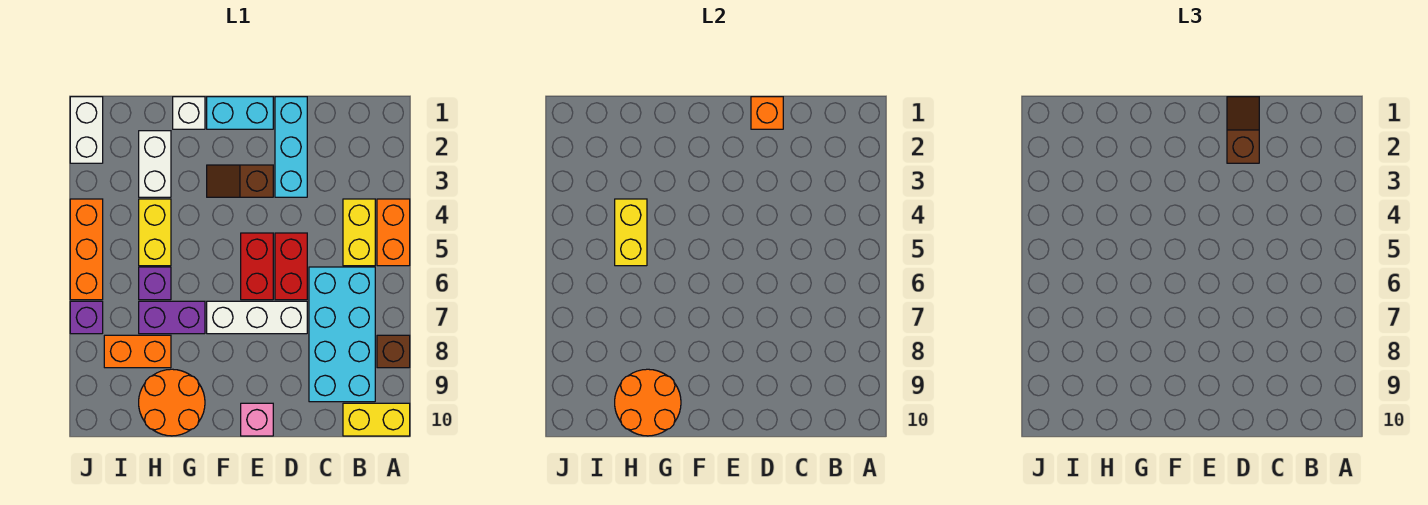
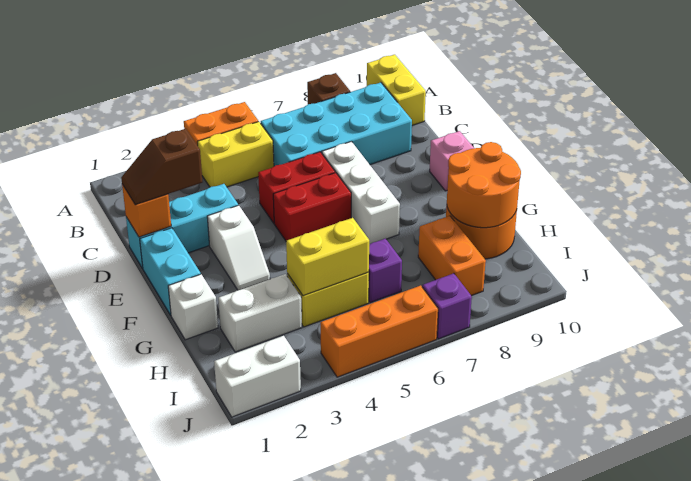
brown slope E3:F3 level 1 top E -> white slope E3:F3 level 1 top E
purple brick G7:H7 level 1 -> none

